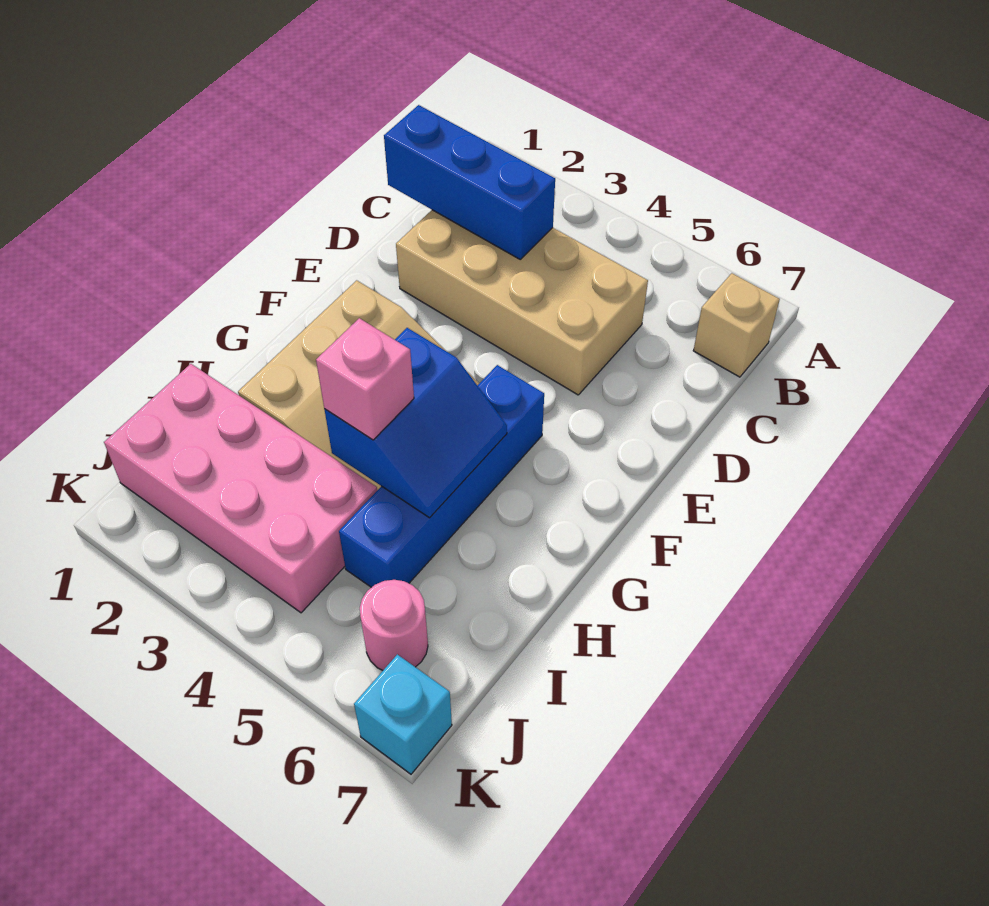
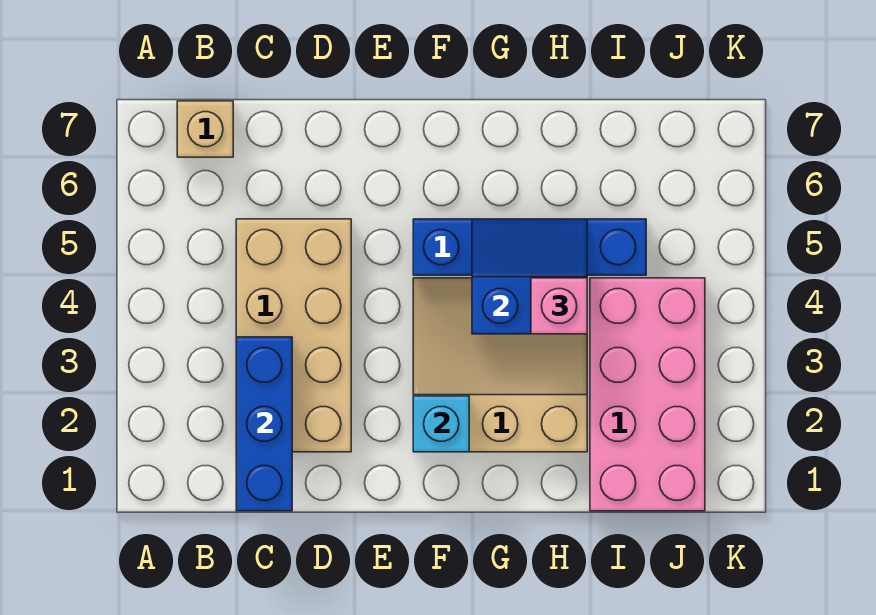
pink round brick J6 level 1 -> none
cyan brick K7 level 1 -> cyan brick F2 level 2

